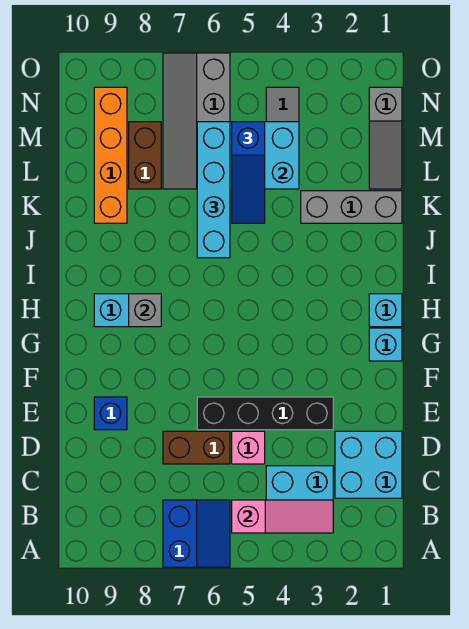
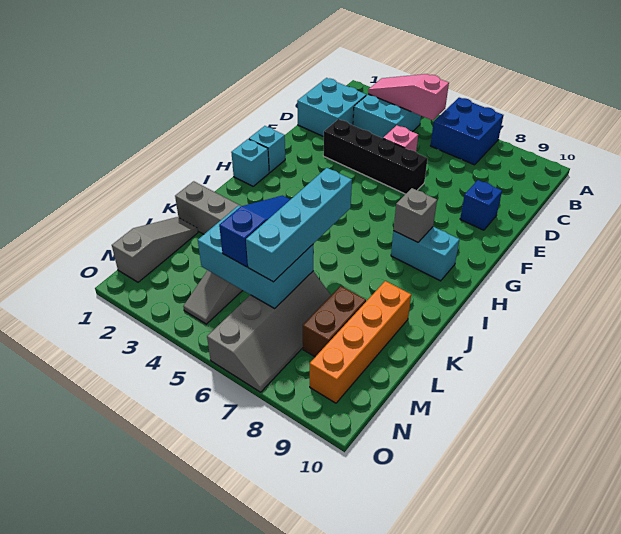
blue slope A6:B7 level 1 top 7 -> blue brick A6:B7 level 1
brown brick D6:D7 level 1 -> none

